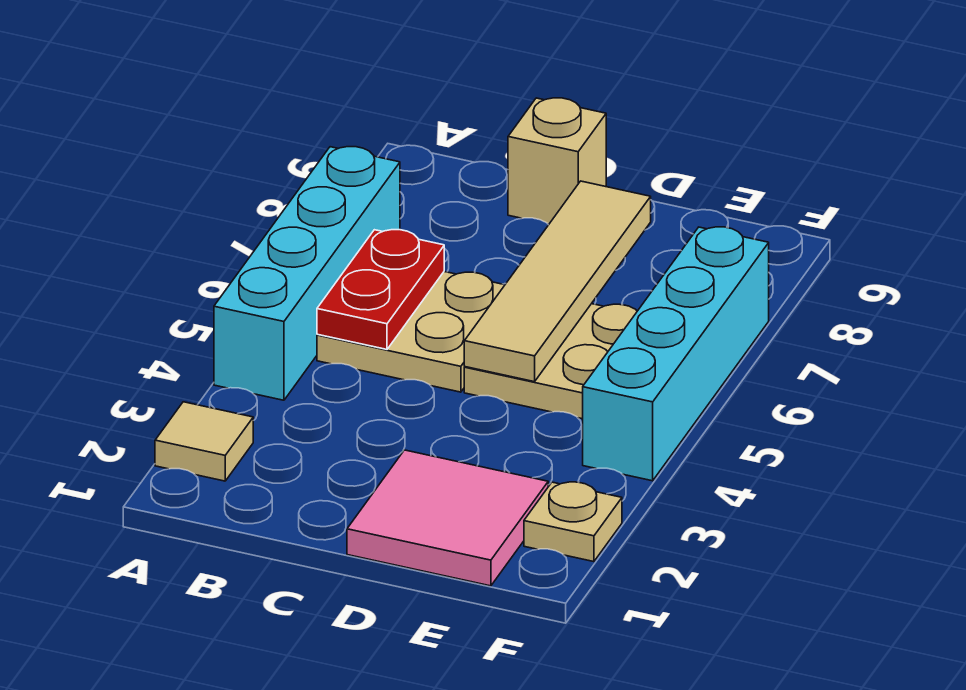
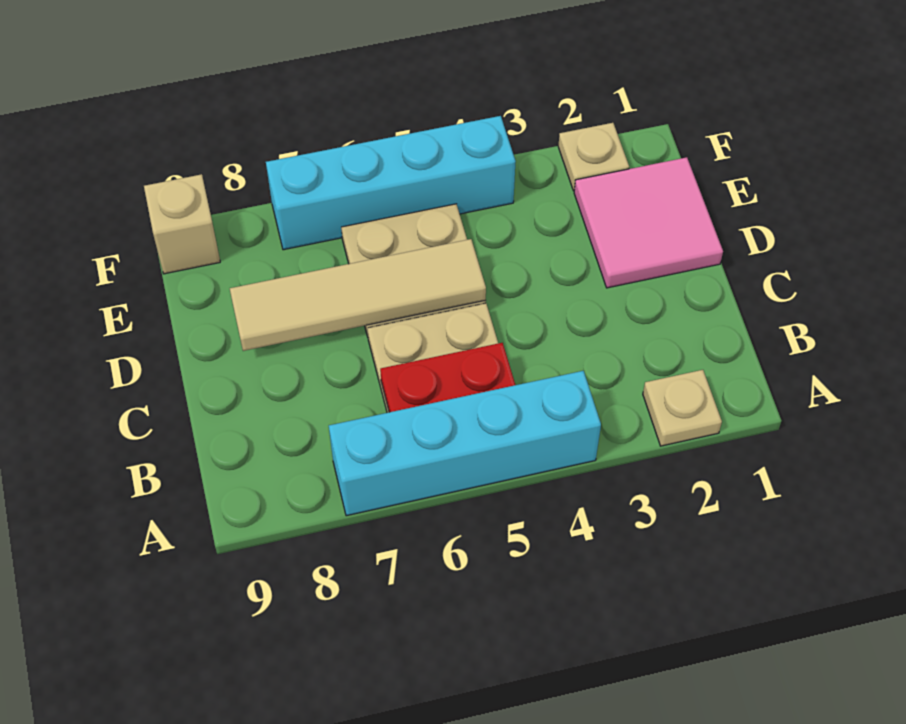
tan tile A2 level 1 -> tan plate A2 level 1
tan brick C9 level 1 -> tan brick F9 level 1

